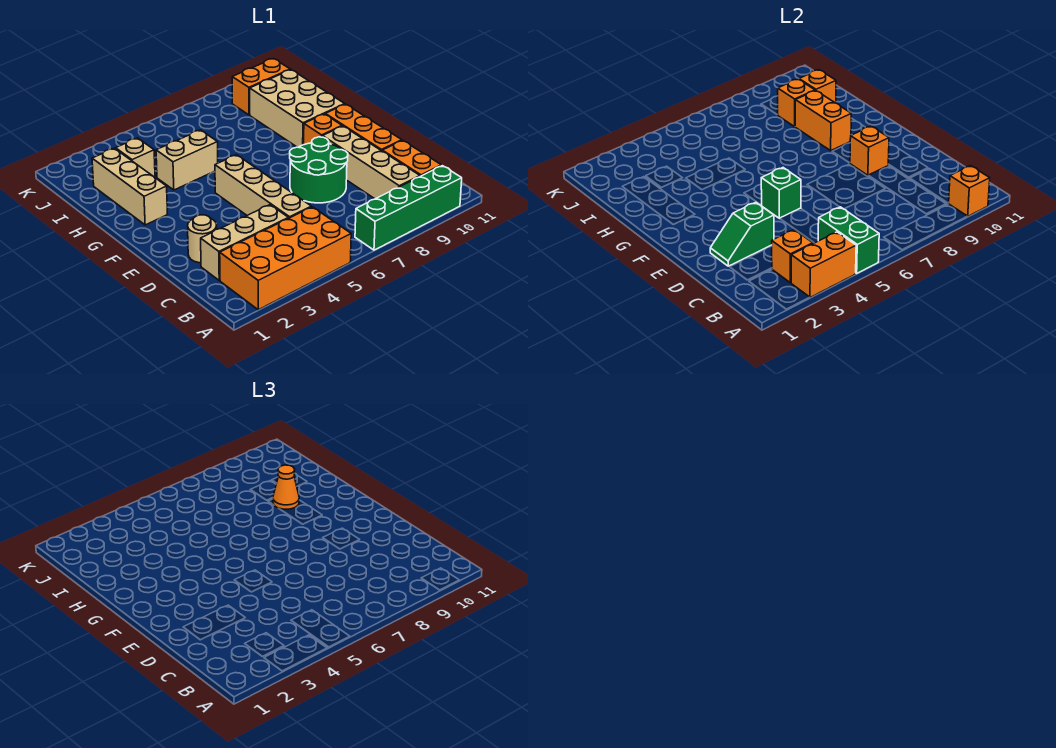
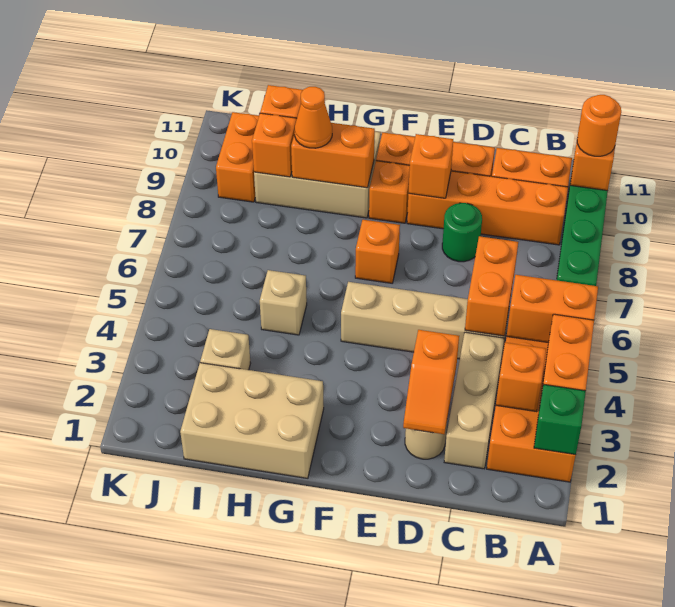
green brick A5:B5 level 2 -> orange brick A5:B5 level 2
none -> orange round brick A10 level 3
tan brick B9:E9 level 1 -> orange brick B9:E9 level 1
none -> orange brick C5:C6 level 2
green slope D2:D3 level 2 top 3 -> orange slope D2:D3 level 2 top 3
green round brick D7:E8 level 1 -> green round brick D8 level 1
green brick E5 level 2 -> green brick A2 level 2
none -> orange brick F7 level 1
tan brick G2:I2 level 1 -> tan brick G1:I2 level 1
tan brick H4:H5 level 1 -> tan brick H5 level 1

